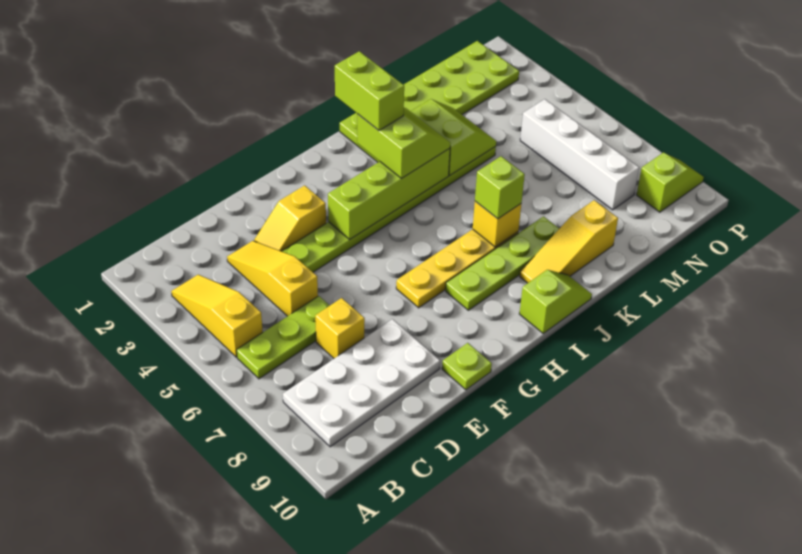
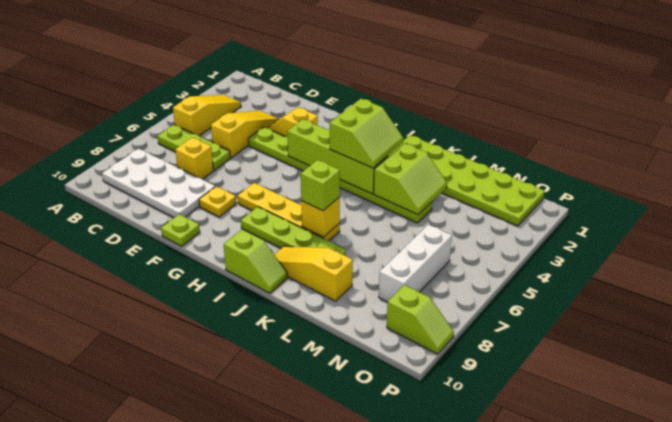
none -> yellow plate F8 level 1
lime brick I2:I3 level 4 -> none
white brick N5:N8 level 1 -> white brick N6:N8 level 1

